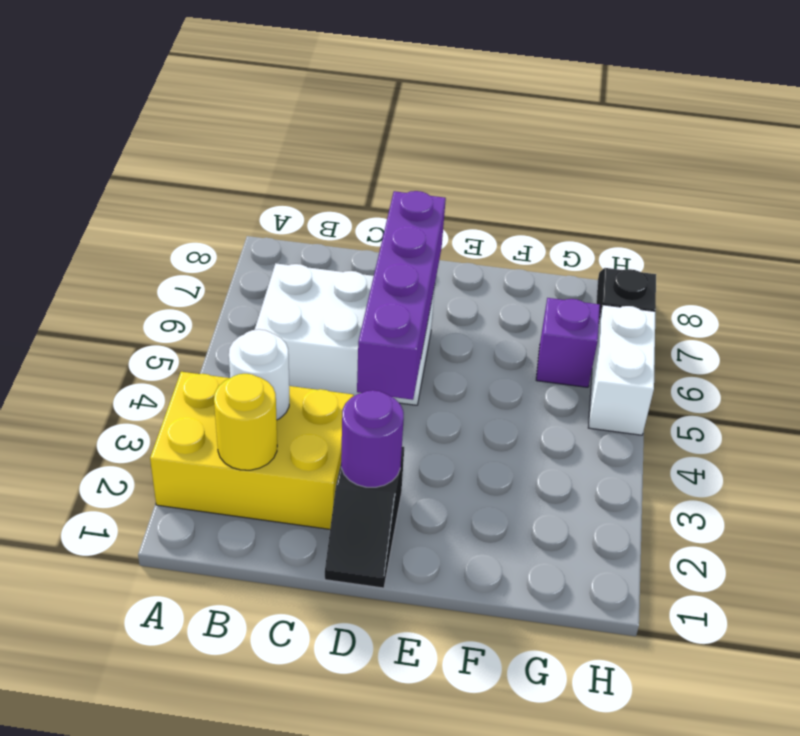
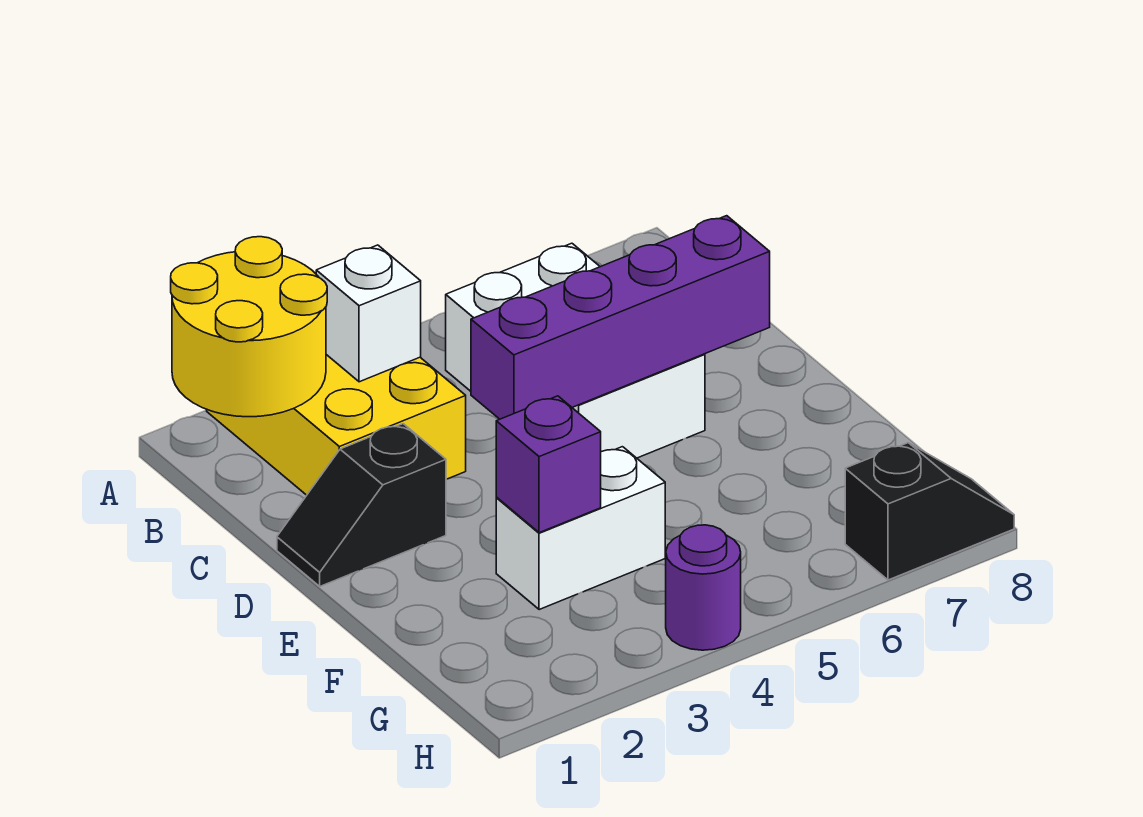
yellow round brick B2 level 2 -> yellow round brick A1:B2 level 2
white round brick B3 level 2 -> white brick B3 level 2
purple round brick D2 level 2 -> purple round brick H4 level 1
purple brick G6 level 1 -> purple brick F3 level 2
white brick H5:H6 level 1 -> white brick F3:F4 level 1

